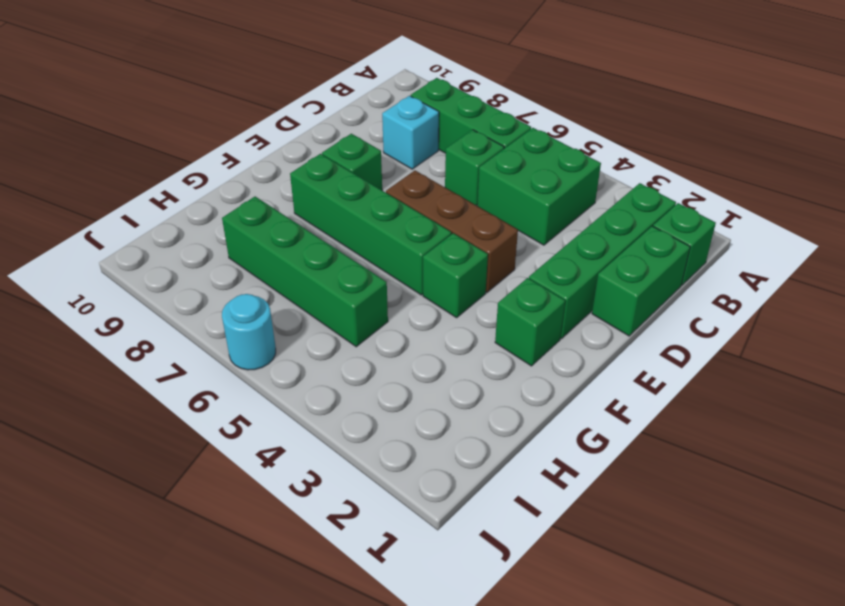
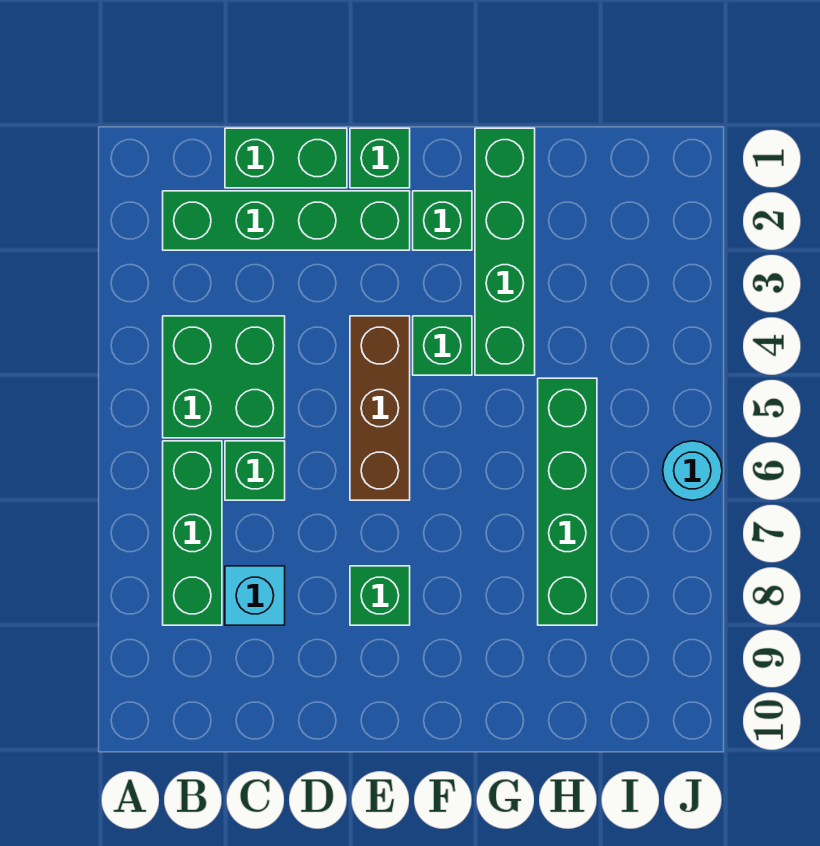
green brick B1 level 1 -> green brick E1 level 1
green brick F5:F8 level 1 -> green brick G1:G4 level 1

